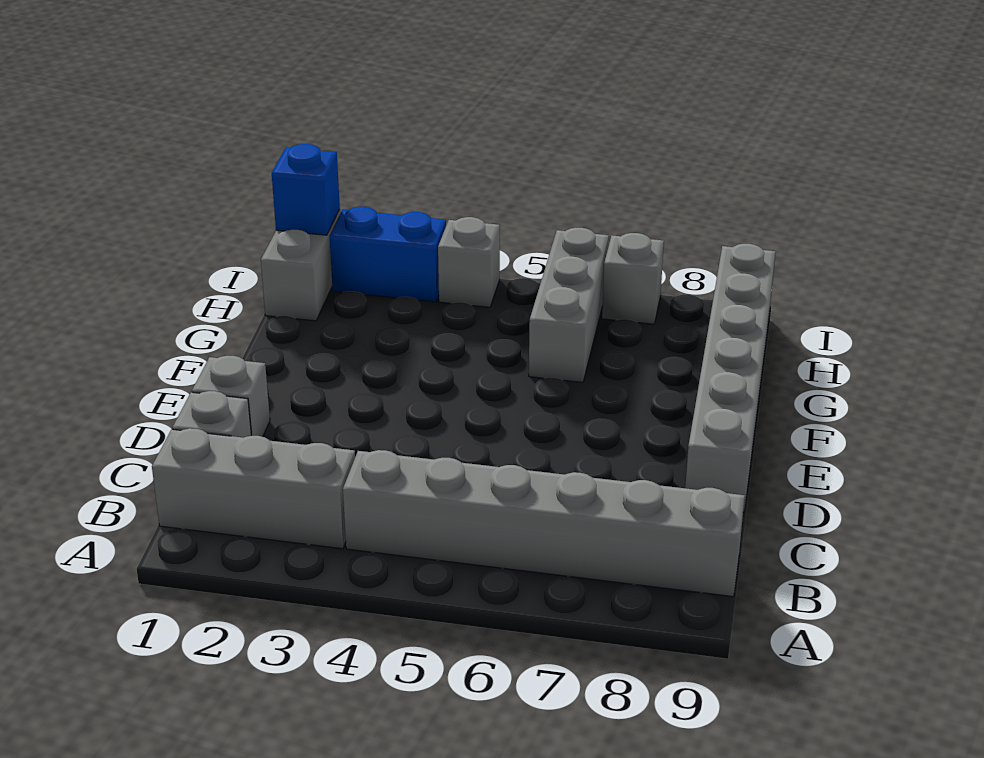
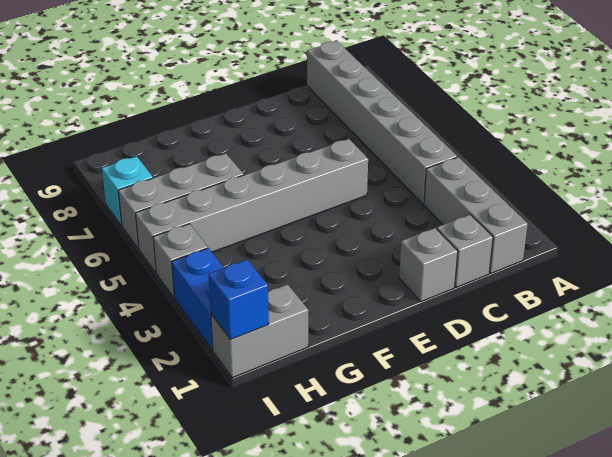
grey brick D9:I9 level 1 -> grey brick D5:I5 level 1
grey brick I7 level 1 -> cyan brick I7 level 1

